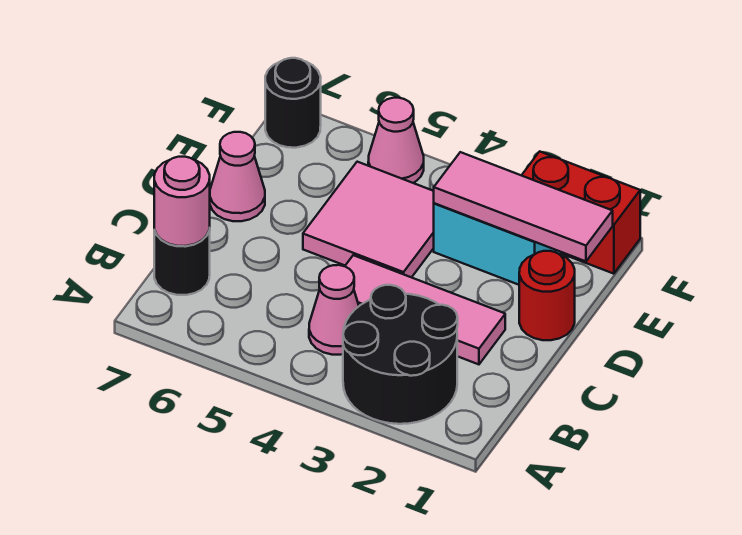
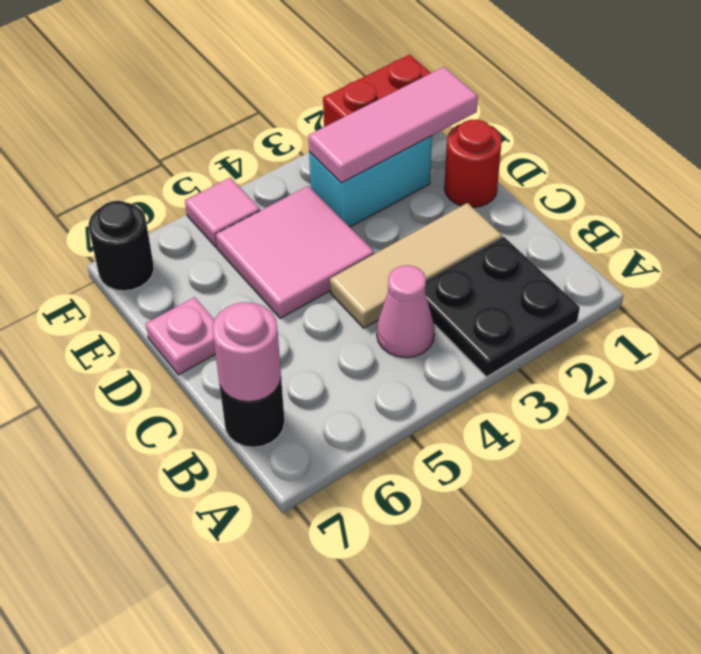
black round brick A2:B3 level 1 -> black plate A2:B3 level 1
pink tile C2:C4 level 1 -> tan tile C2:C4 level 1
pink cone D7 level 1 -> pink plate D7 level 1
pink cone F5 level 1 -> pink tile F5 level 1

